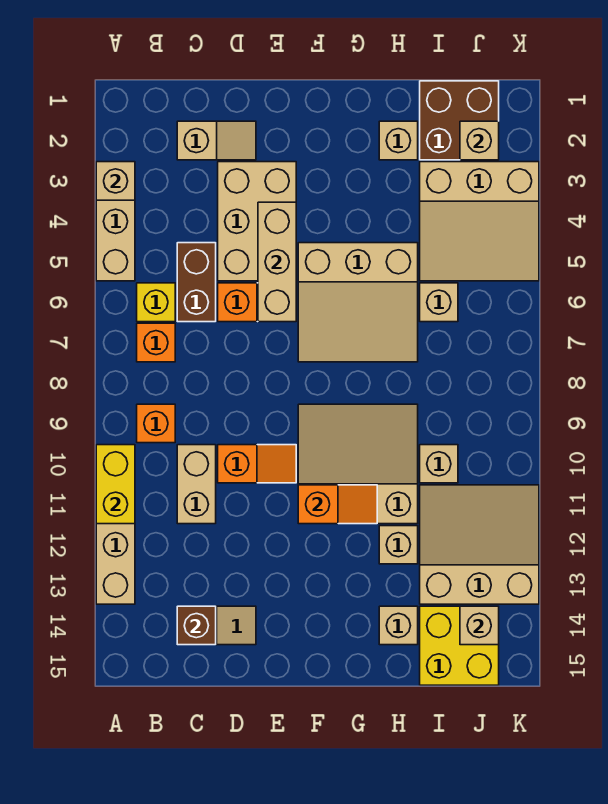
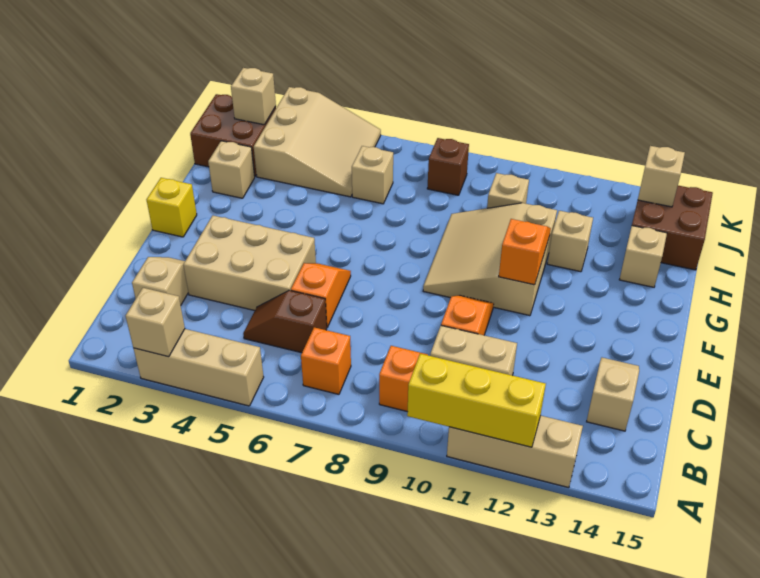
yellow brick A10:A11 level 2 -> yellow brick A10:A12 level 2
yellow brick B6 level 1 -> yellow brick F1 level 1
brown brick C5:C6 level 1 -> brown slope C5:C6 level 1 top 6
brown brick C14 level 2 -> brown brick J8 level 1
tan brick E4:E6 level 2 -> none
tan slope F5:H7 level 1 top 5 -> none
tan slope I11:K13 level 1 top 13 -> none
yellow brick I14:J15 level 1 -> brown brick I14:J15 level 1

